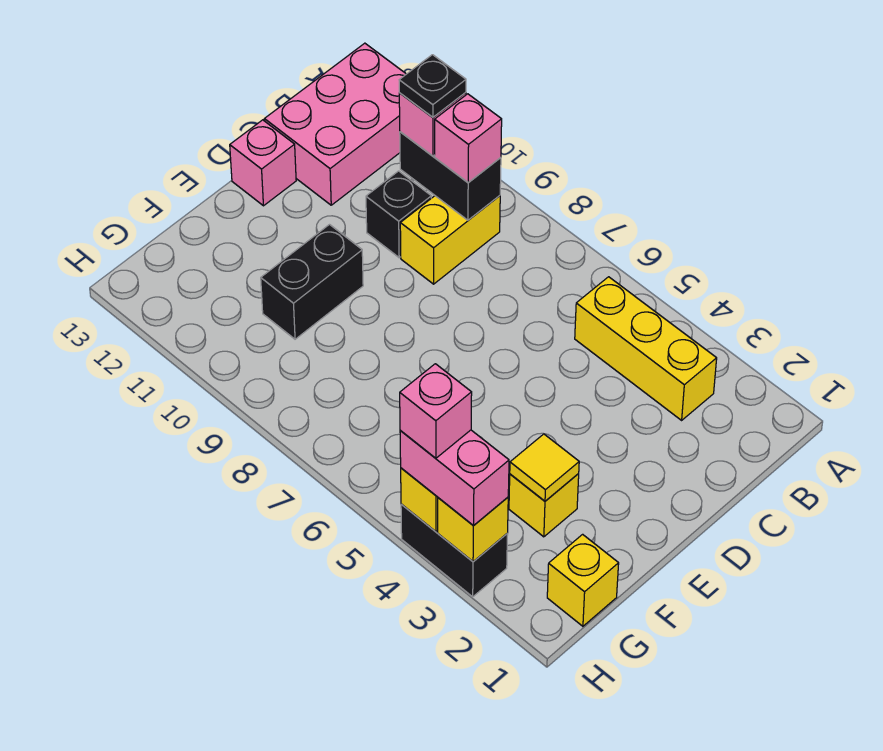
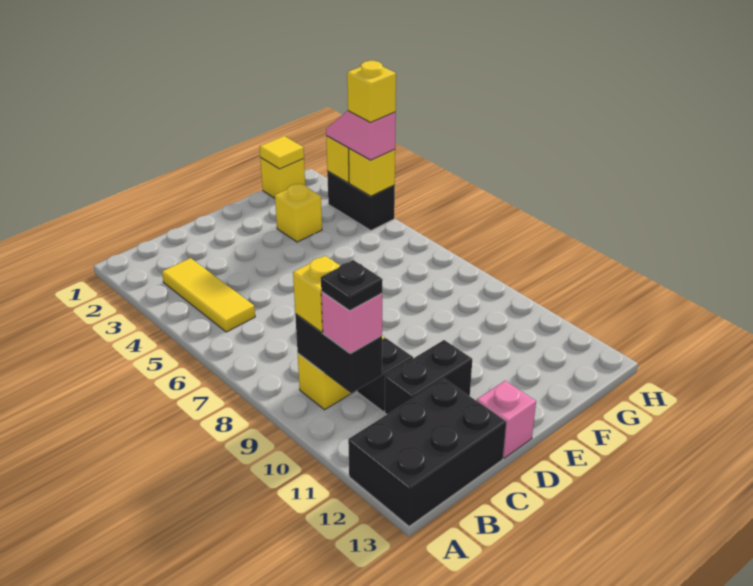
pink brick A12:C13 level 1 -> black brick A12:C13 level 1
yellow brick B3:B5 level 1 -> yellow tile B3:B5 level 1
pink brick B9 level 3 -> yellow brick B9 level 3
black brick E10:F10 level 1 -> black brick C11:D11 level 1
yellow tile F3 level 2 -> yellow tile G1 level 2
pink brick H3:H4 level 3 -> pink slope H3:H4 level 3 top 4
pink brick H4 level 4 -> yellow brick H4 level 4

